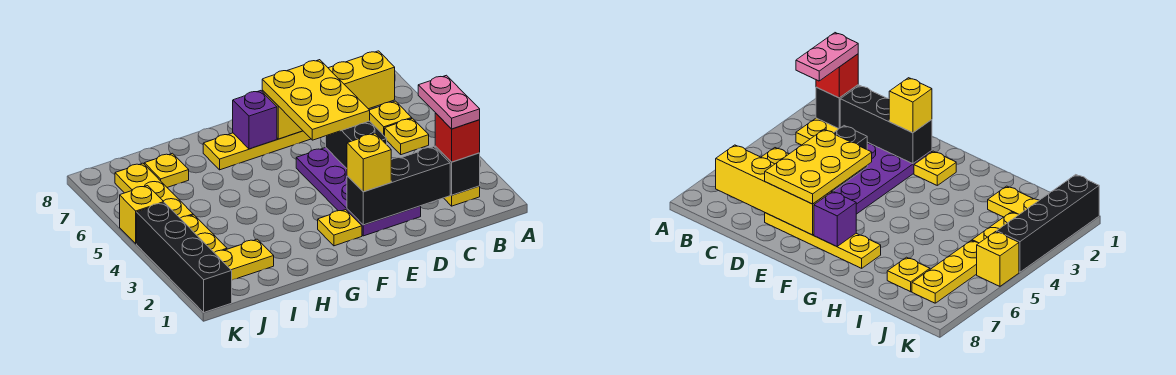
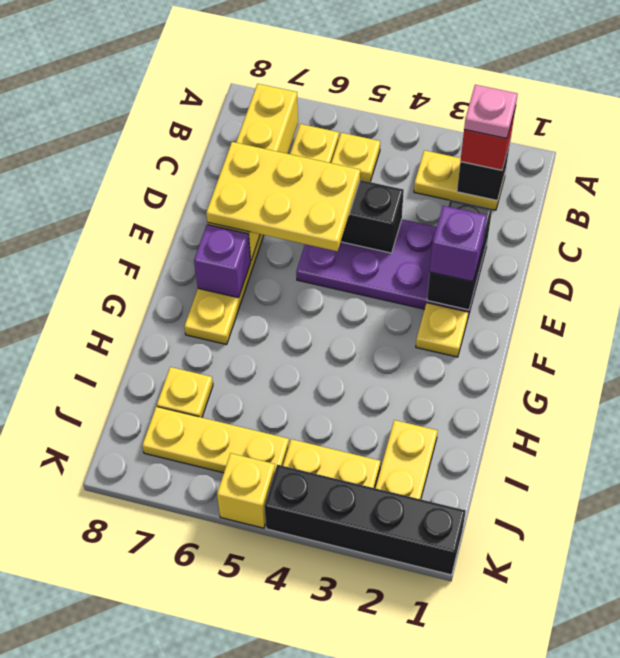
pink plate B2:B3 level 4 -> pink plate B2 level 4
black brick C2:E2 level 2 -> black brick D2:E2 level 2
yellow brick E2 level 3 -> purple brick E2 level 3

